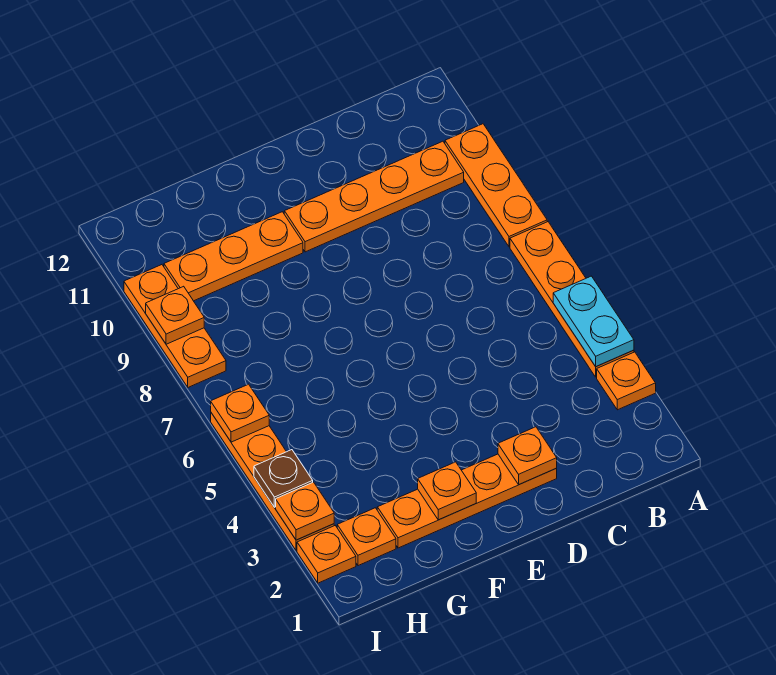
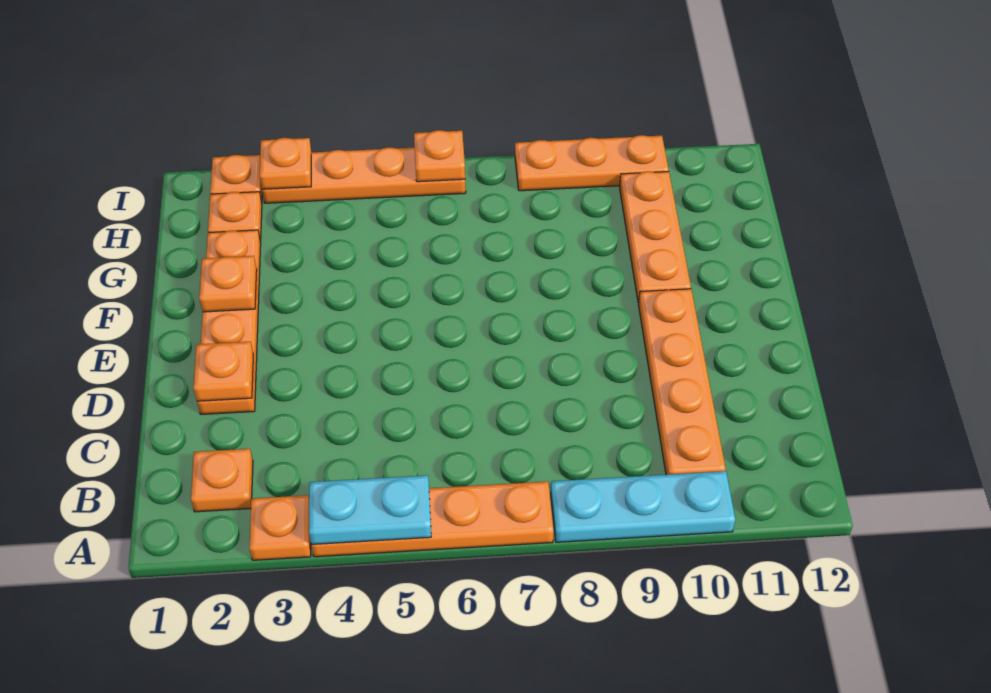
orange plate A8:A10 level 1 -> cyan plate A8:A10 level 1
brown plate I4 level 2 -> none
orange plate I9 level 2 -> orange plate B2 level 1

